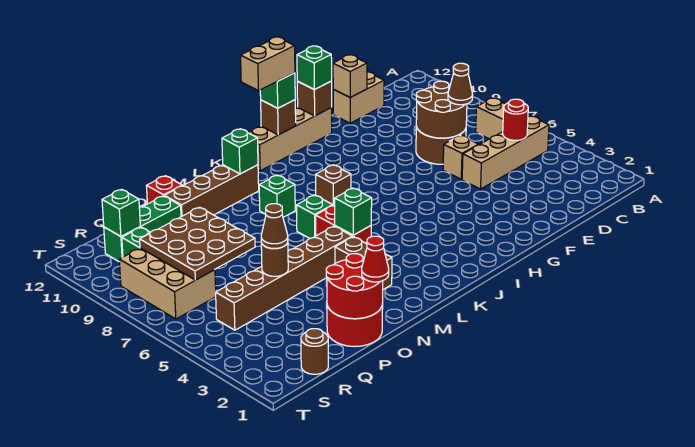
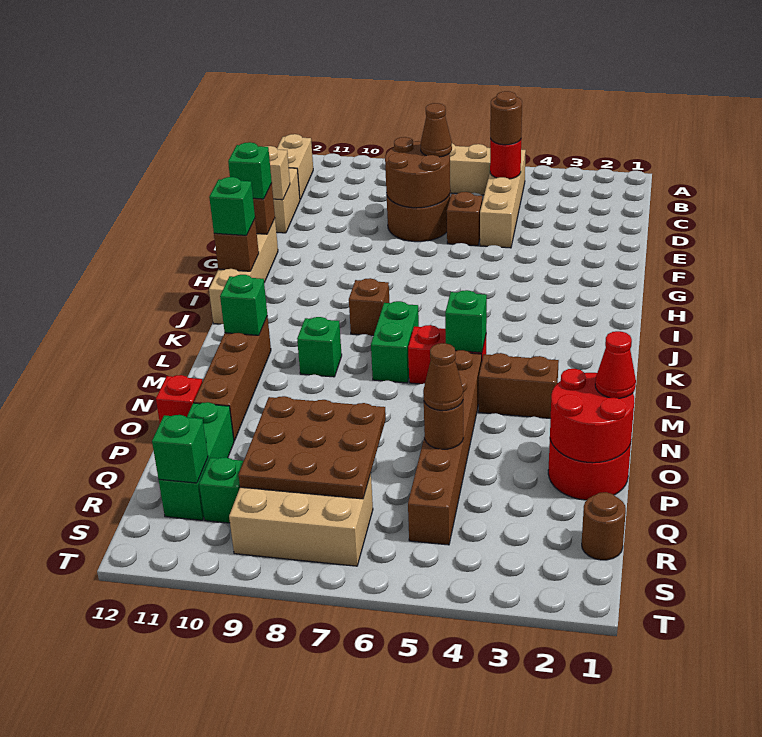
none -> brown round brick C5 level 3
tan brick E6 level 1 -> brown brick E6 level 1
tan brick I12:J12 level 4 -> tan brick B12:C12 level 1
green brick L7 level 1 -> green brick K7:L7 level 1

